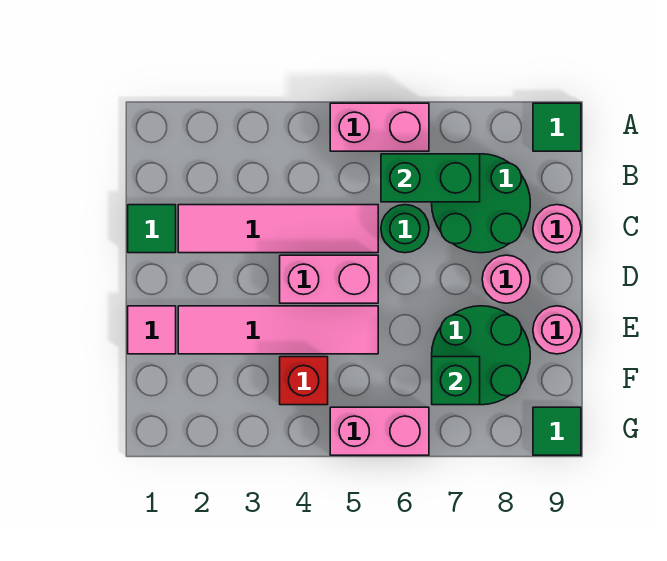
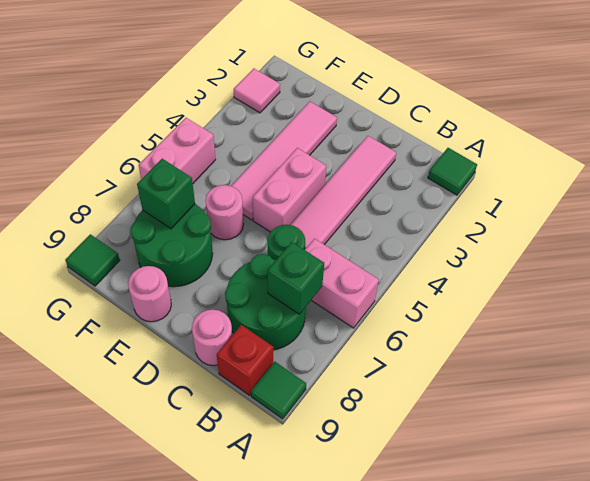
pink brick A5:A6 level 1 -> pink brick A6:B6 level 1
green brick B6:B7 level 2 -> green brick B7 level 2
green tile C1 level 1 -> green tile A1 level 1
pink round brick D8 level 1 -> pink round brick E6 level 1
pink tile E1 level 1 -> pink tile G2 level 1
red brick F4 level 1 -> red brick B9 level 1

